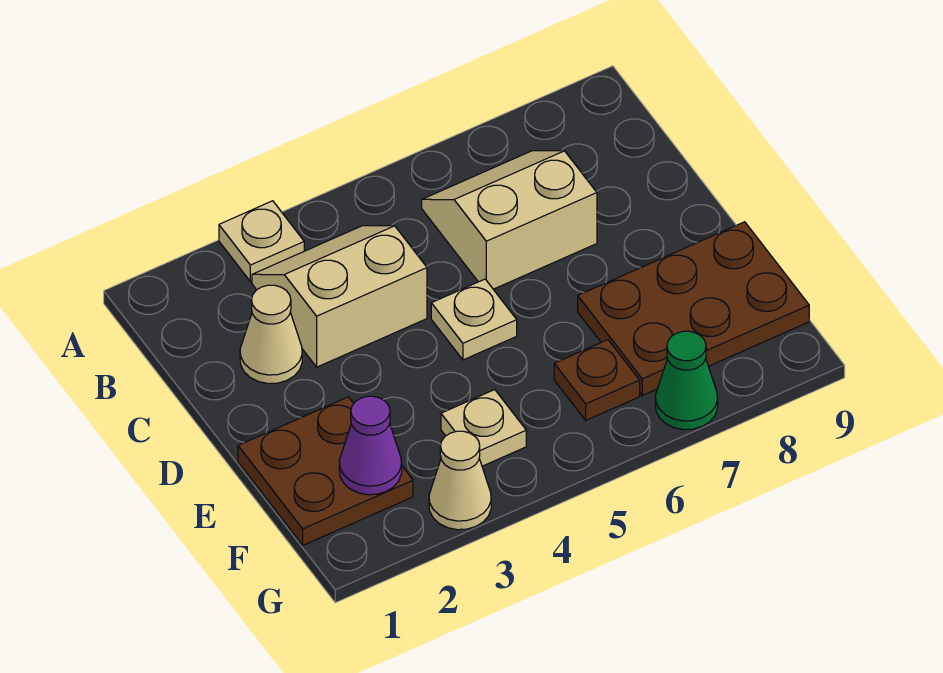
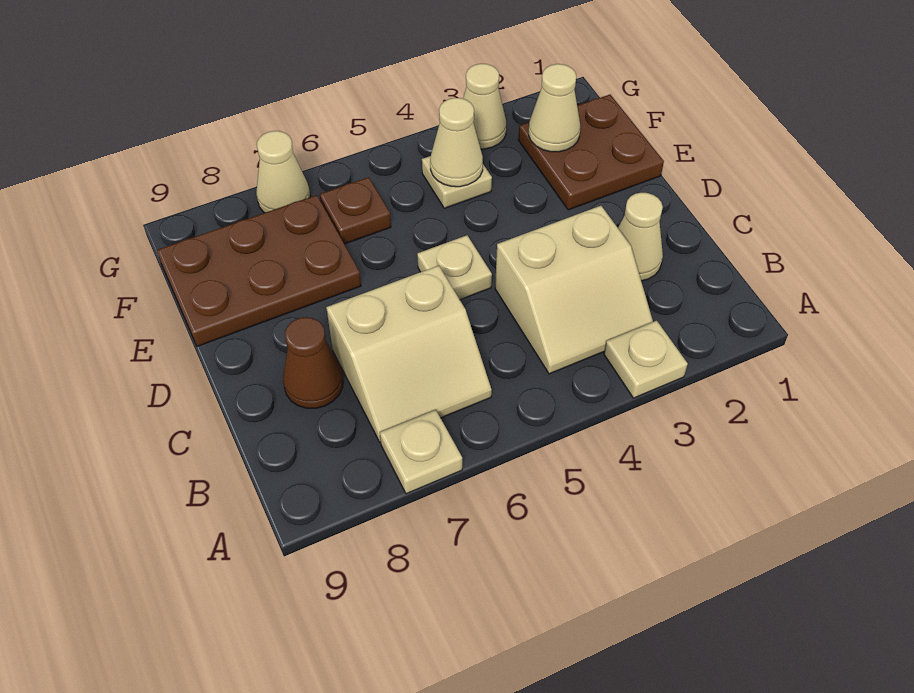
none -> tan plate A7 level 1
none -> brown cone C8 level 1
purple cone F2 level 2 -> tan cone F2 level 2
none -> tan cone F4 level 2
green cone G7 level 1 -> tan cone G7 level 1

